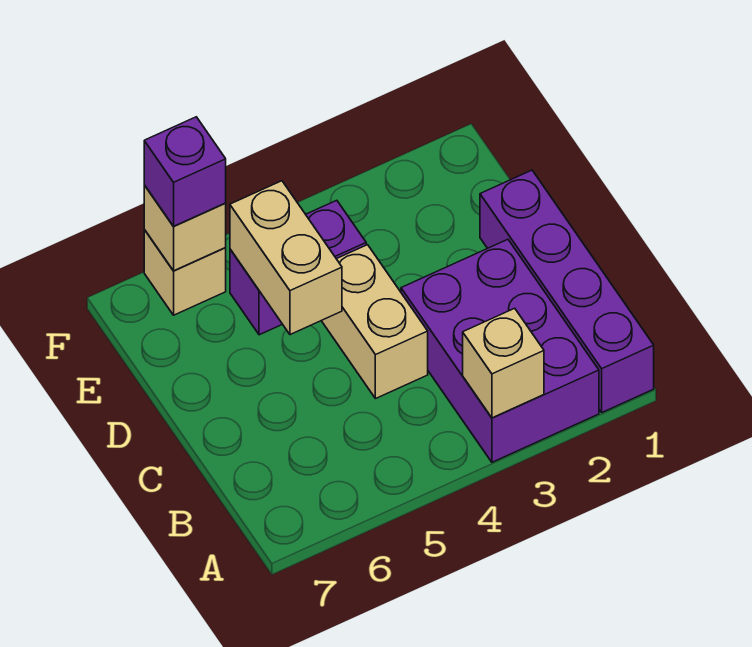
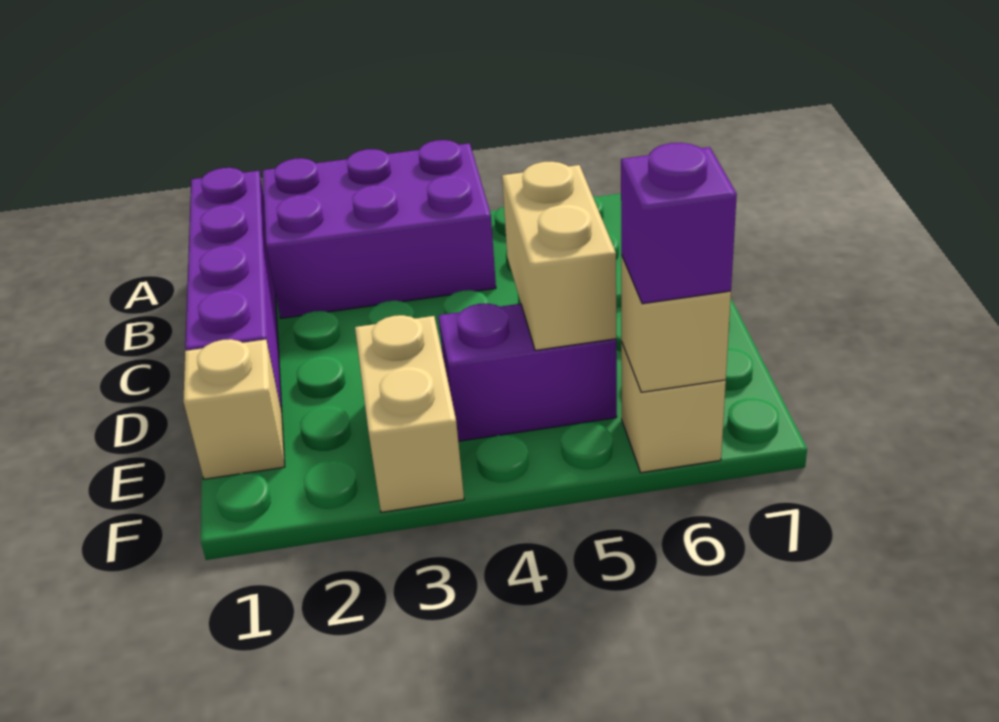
purple brick A2:C3 level 1 -> purple brick A2:B4 level 1
tan brick A3 level 2 -> tan brick E1 level 1
tan brick C4:D4 level 1 -> tan brick E3:F3 level 1

